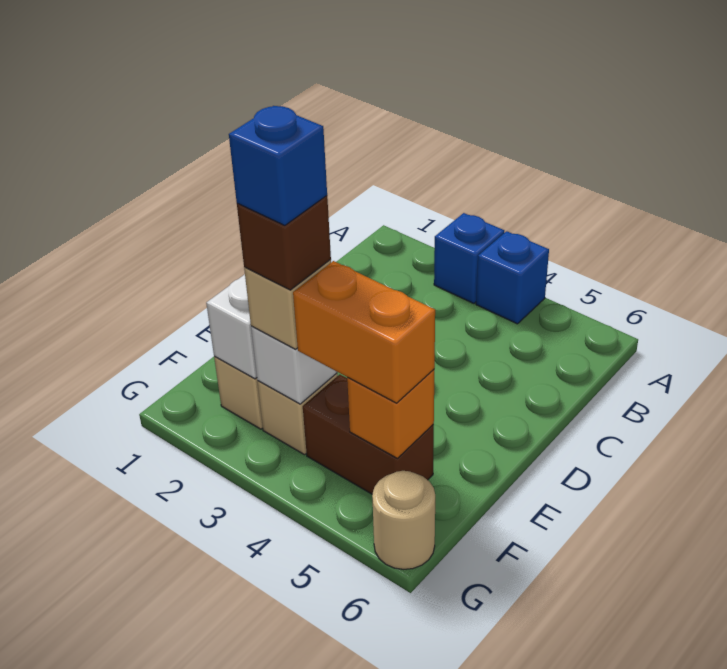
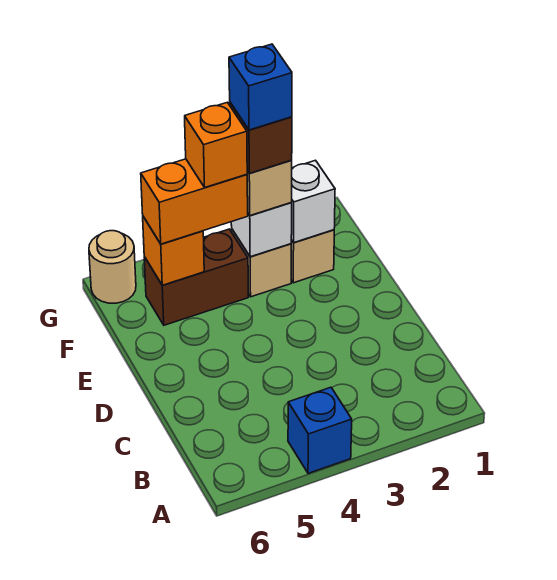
blue brick A3 level 1 -> none
none -> orange brick F4 level 4

